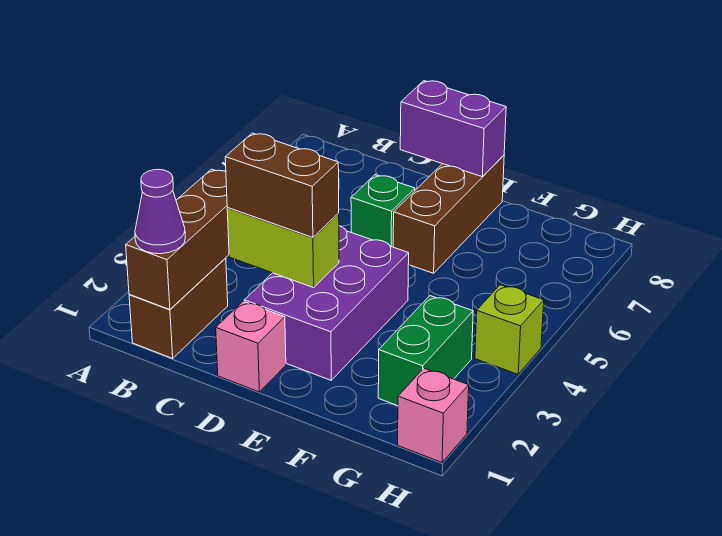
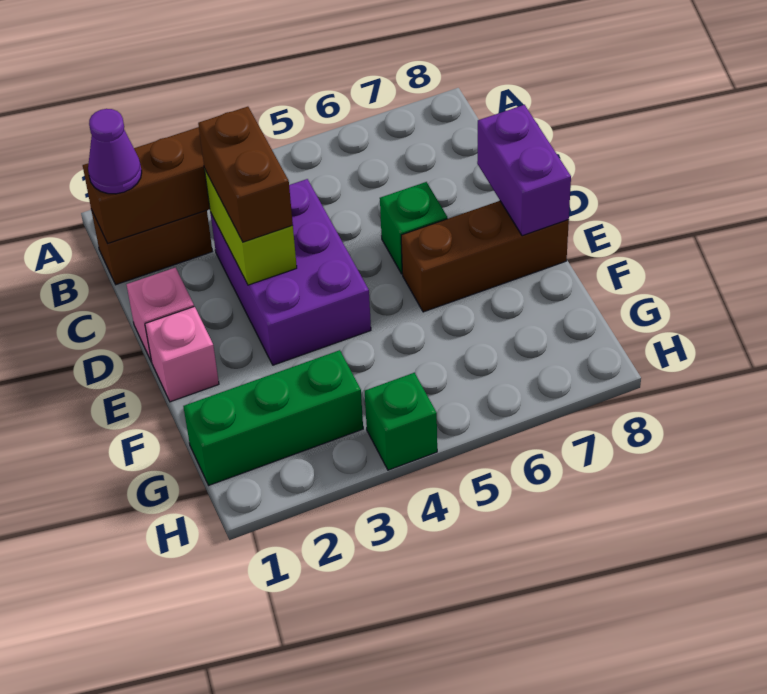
purple brick D2:E4 level 1 -> purple brick C3:E4 level 1
green brick G2:G3 level 1 -> green brick G1:G3 level 1
pink brick H1 level 1 -> pink brick E1 level 1
lime brick H4 level 1 -> green brick H4 level 1

